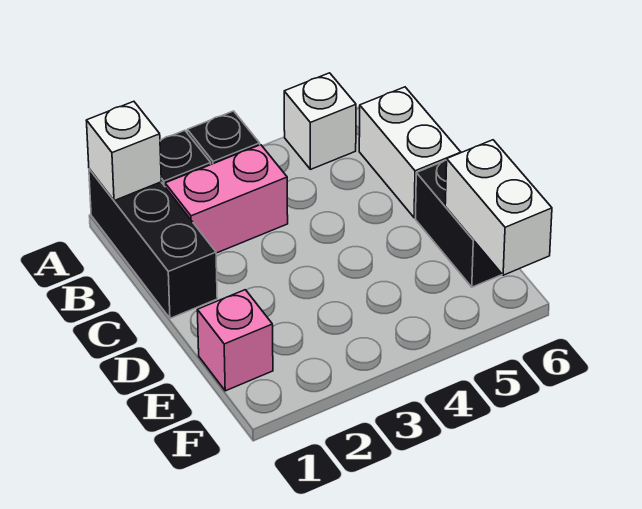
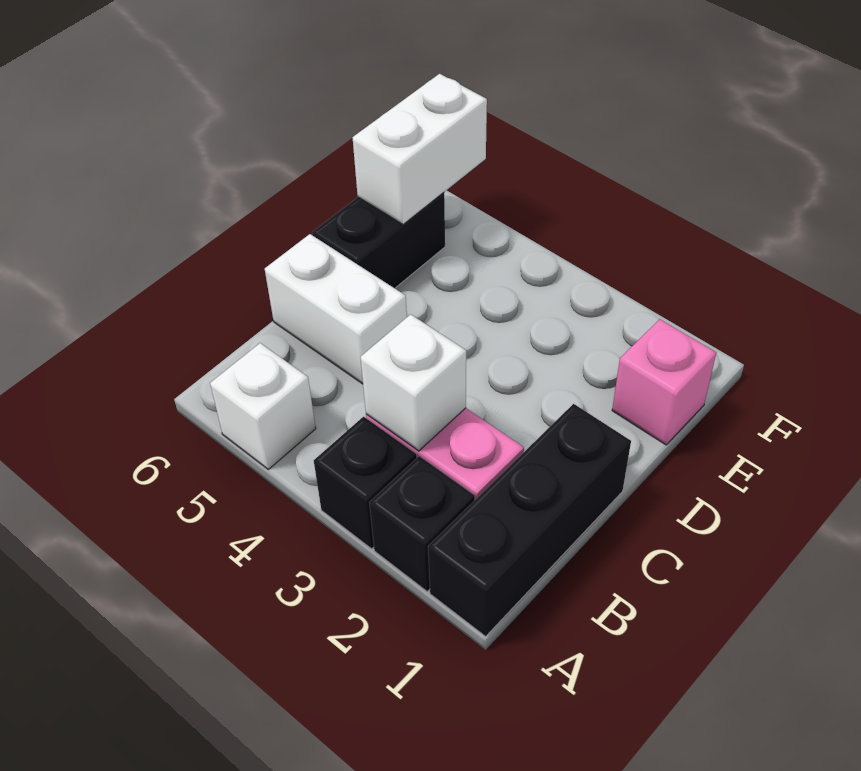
white brick A1 level 2 -> white brick B3 level 2
white brick B6:C6 level 1 -> white brick C5:C6 level 1

